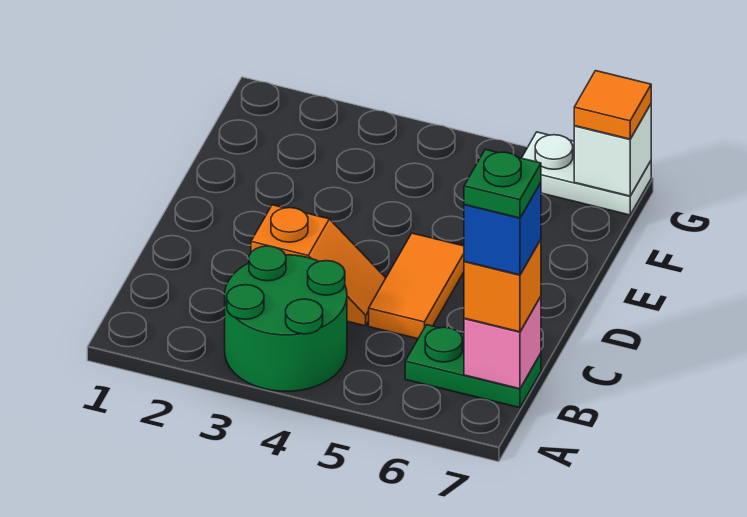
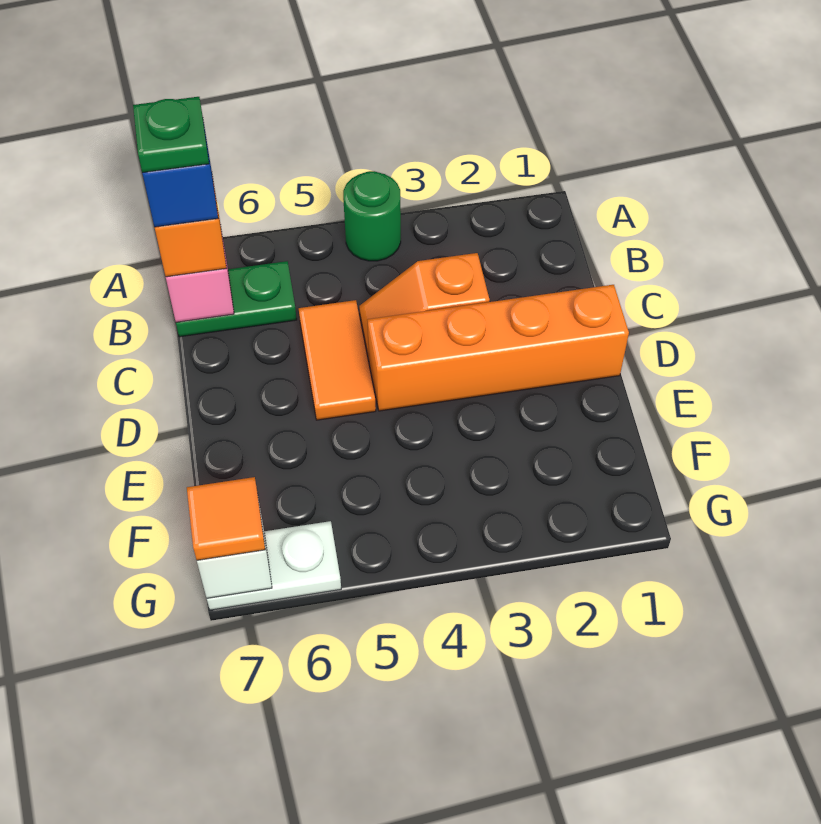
green round brick A3:B4 level 1 -> green round brick A4 level 1
none -> orange brick D1:D4 level 1

